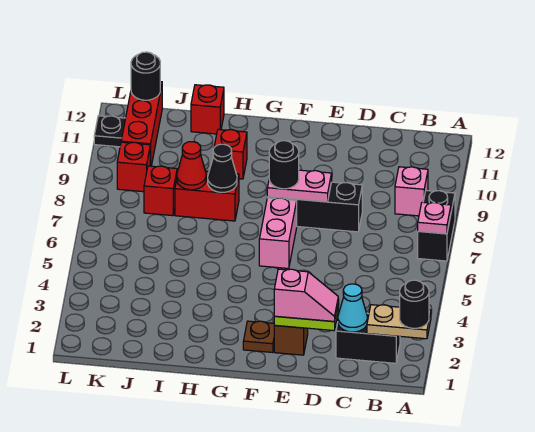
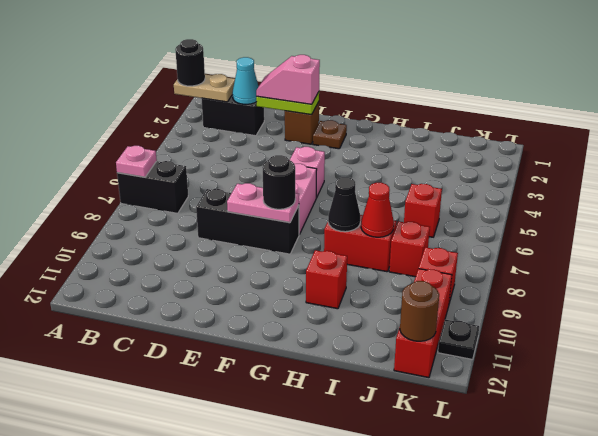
black brick A7:A8 level 1 -> black brick A7:B7 level 1
pink brick B9 level 1 -> pink brick F5 level 1
red brick I12 level 1 -> red brick J6 level 1
black round brick K12 level 2 -> brown round brick K12 level 2

